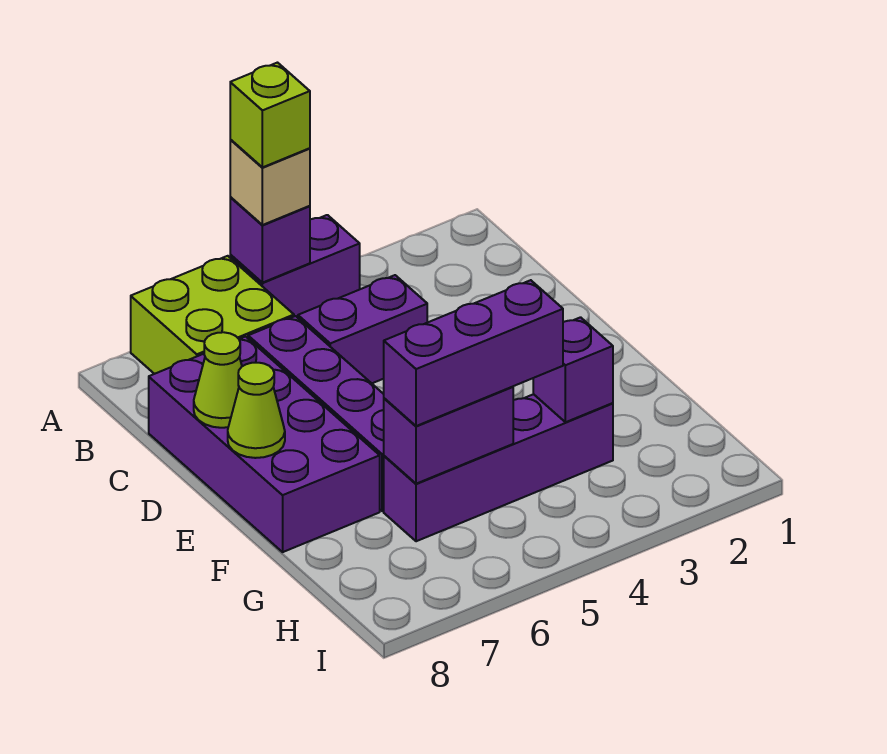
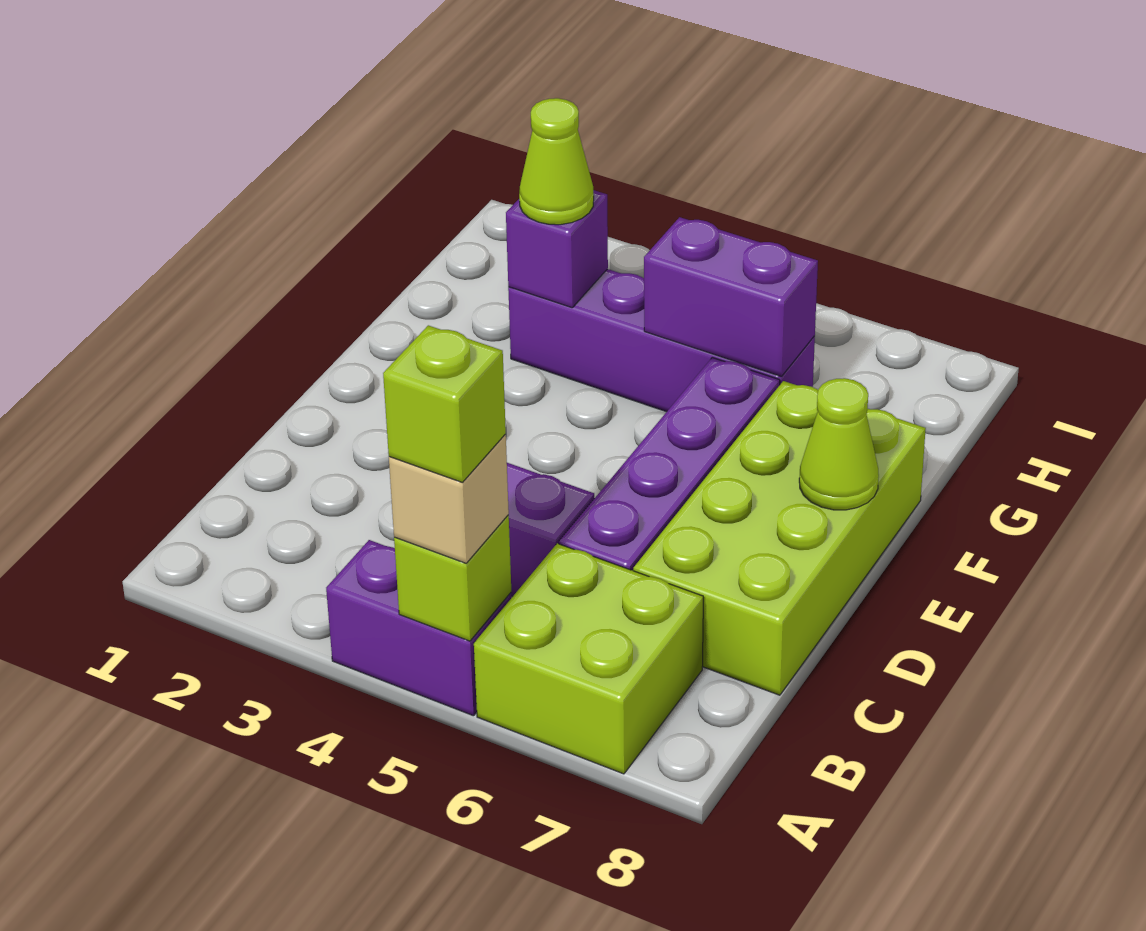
purple brick A5 level 2 -> lime brick A5 level 2
purple brick C7:F8 level 1 -> lime brick C7:F8 level 1
lime cone D8 level 2 -> lime cone G3 level 3
purple brick G4:G6 level 3 -> none

